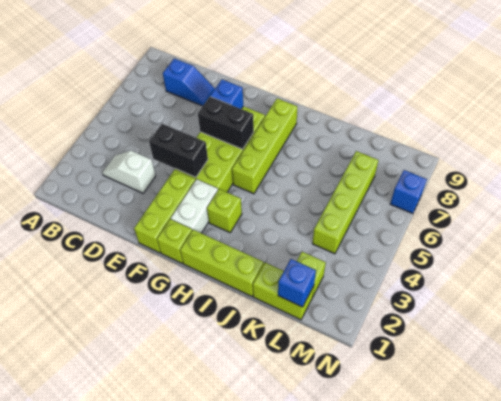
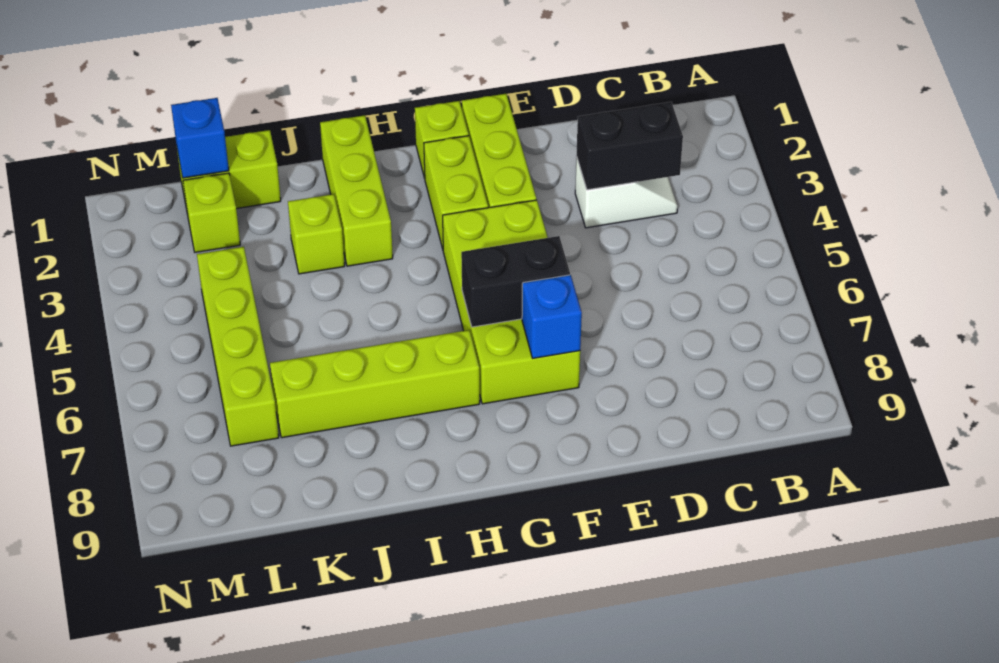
blue slope C8:D8 level 1 top C -> none
black brick E4:F4 level 2 -> black brick C3:D3 level 2
white brick G2:G3 level 1 -> lime brick G2:G3 level 1
lime brick H1:J1 level 1 -> lime brick I1:I3 level 1
lime brick H3 level 1 -> lime brick J3 level 1
lime brick H5:H8 level 1 -> lime brick H7:K7 level 1
blue brick N7 level 1 -> none

